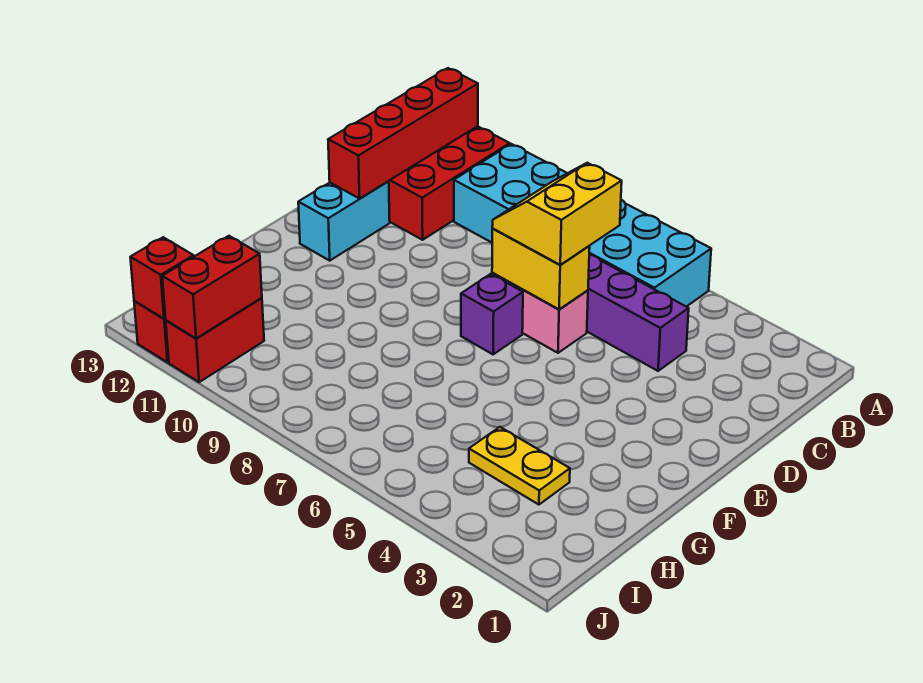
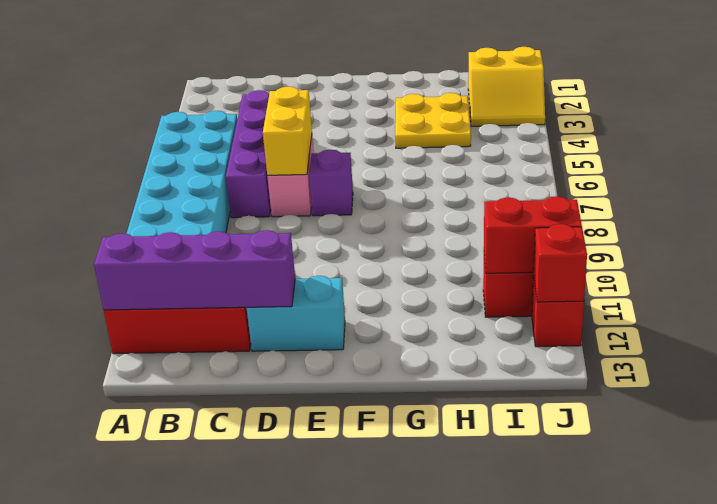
red brick A12:D12 level 2 -> purple brick A12:D12 level 2
yellow slope C6:D7 level 3 top 6 -> yellow slope I2:J3 level 1 top 2
yellow plate H3:H4 level 1 -> yellow plate G3:H4 level 1

